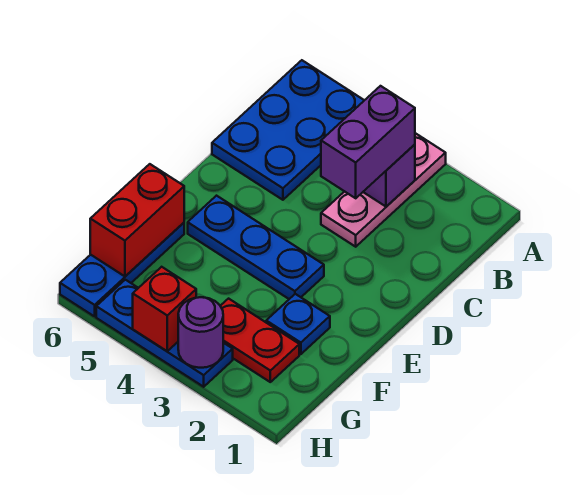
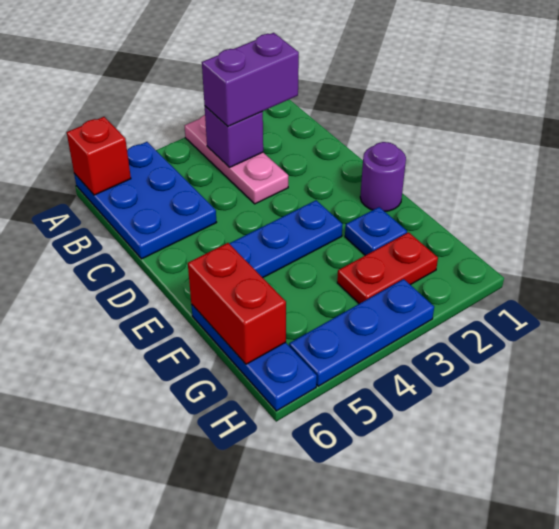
purple brick B3:C3 level 3 -> purple brick B2:B3 level 3
purple round brick H3 level 2 -> purple round brick E1 level 1
red brick H4 level 2 -> red brick A6 level 2

